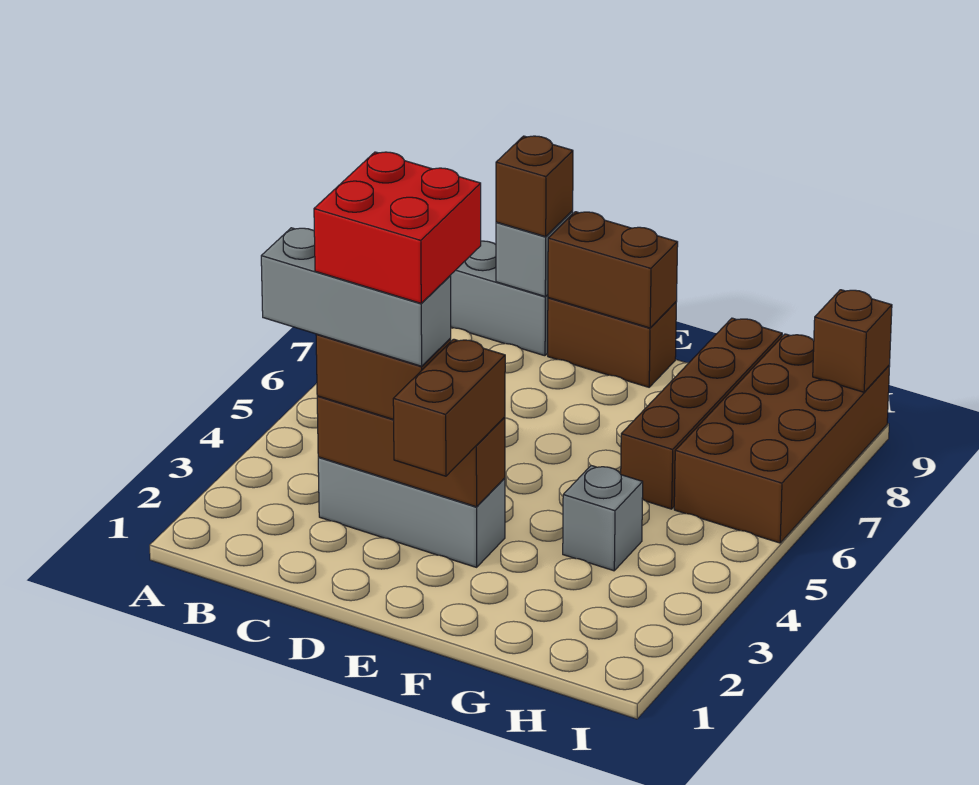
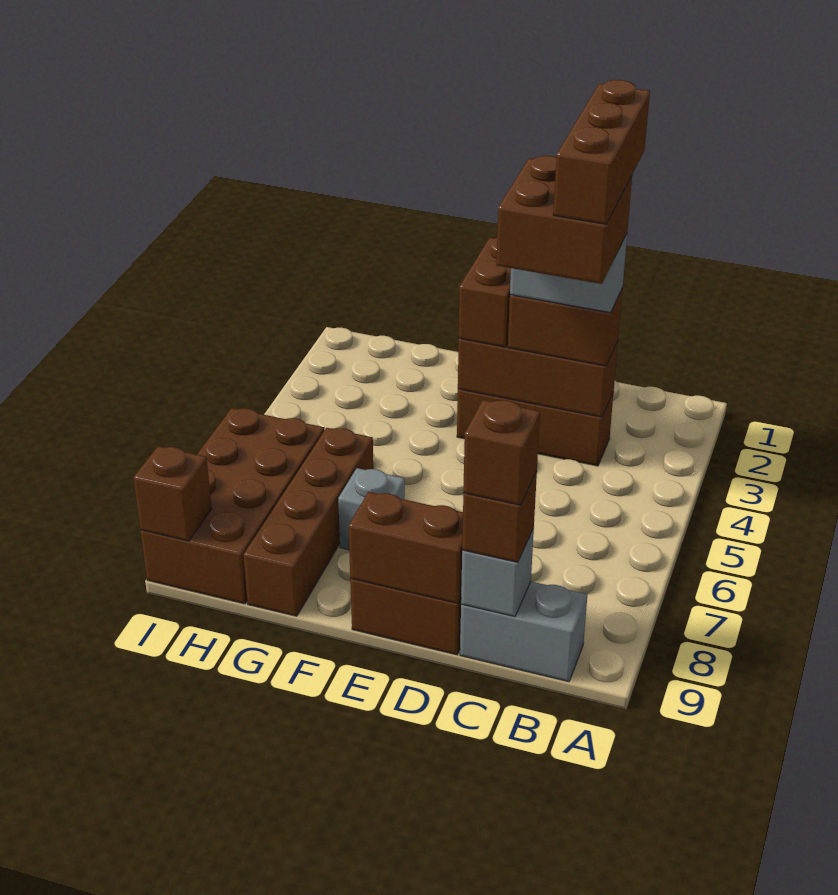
grey brick B3:D3 level 4 -> grey brick C3:D3 level 4
none -> brown brick C2:C4 level 6
grey brick C3:E3 level 1 -> brown brick C3:E3 level 1
red brick C3:D4 level 5 -> brown brick C3:D4 level 5
none -> brown brick C9 level 4
grey brick G4 level 1 -> grey brick F7 level 1

